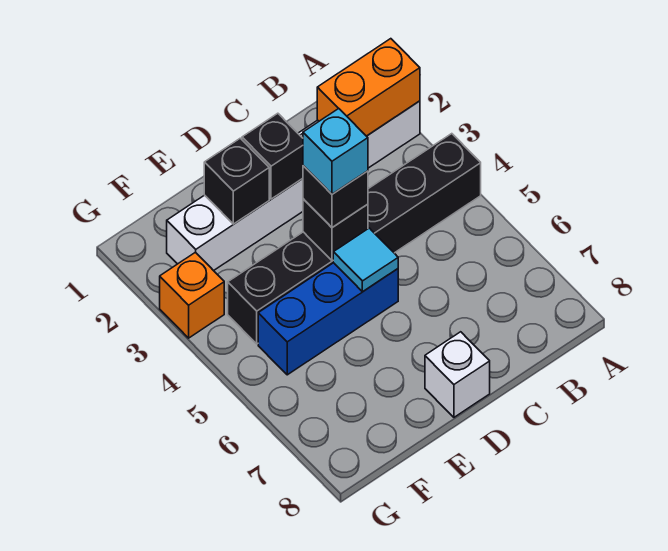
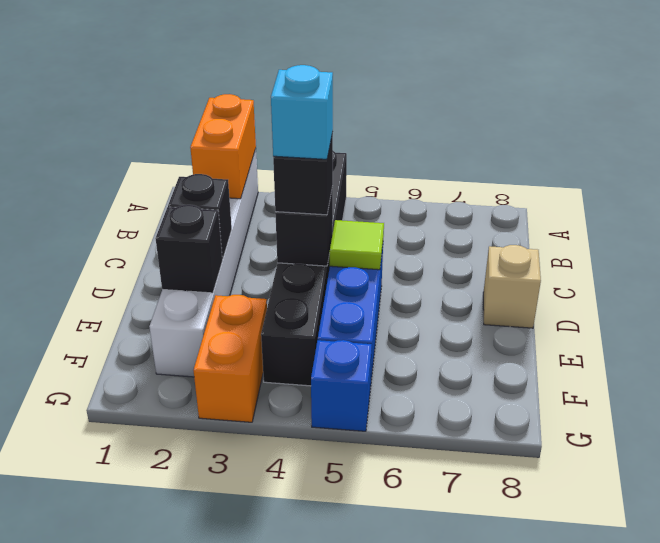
cyan tile D5 level 2 -> lime tile D5 level 2
white brick D8 level 1 -> tan brick D8 level 1
orange brick G3 level 1 -> orange brick F3:G3 level 1
none -> blue brick G5 level 1

